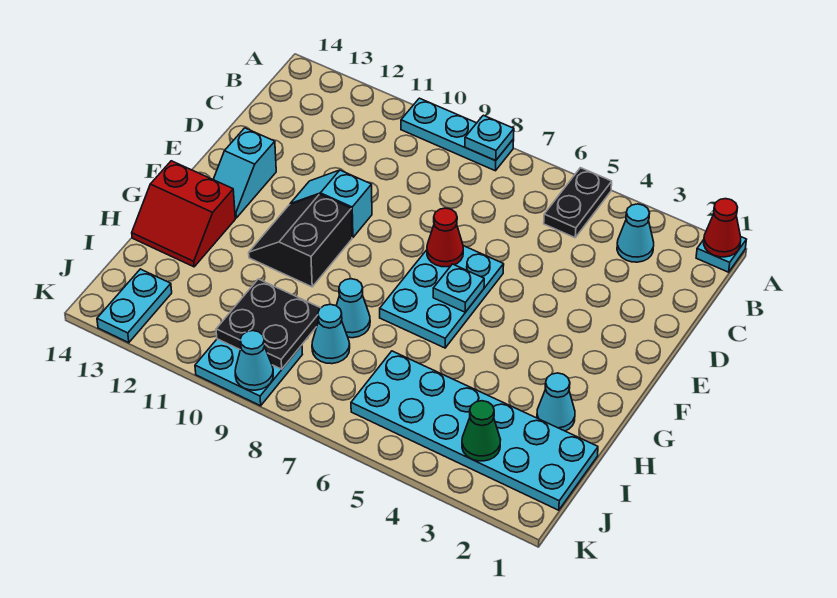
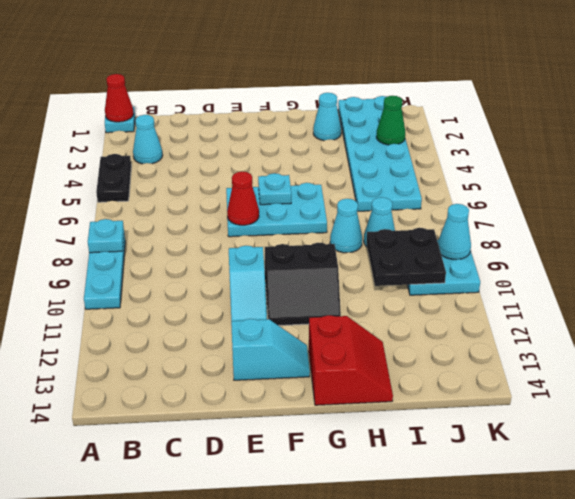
black plate A5:B5 level 1 -> black plate A4:A5 level 1
cyan plate J13:K13 level 1 -> none

